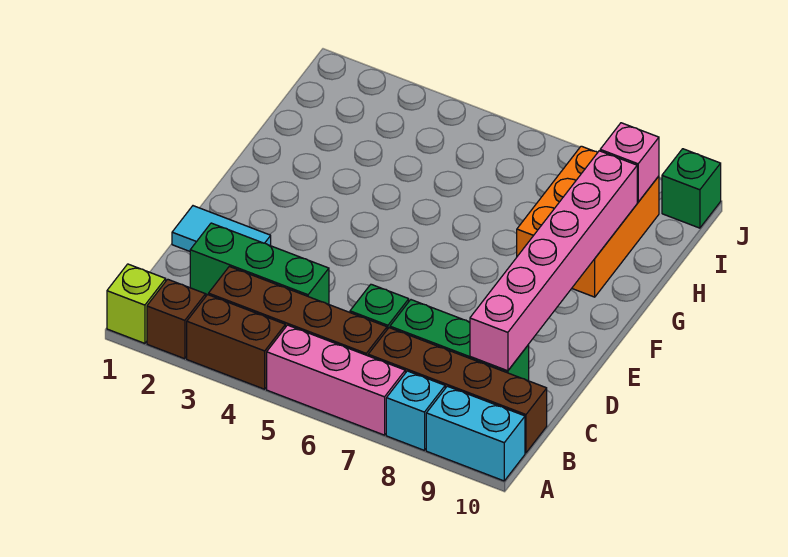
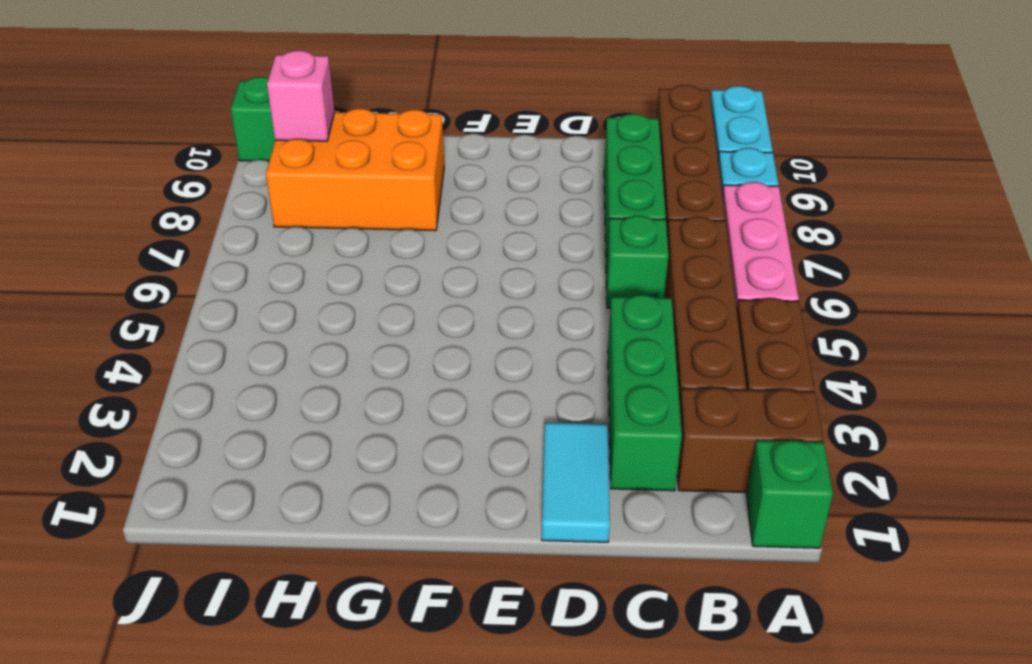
lime brick A1 level 1 -> green brick A1 level 1
brown brick A2 level 1 -> brown brick A2:B2 level 1
pink brick C9:H9 level 2 -> none

